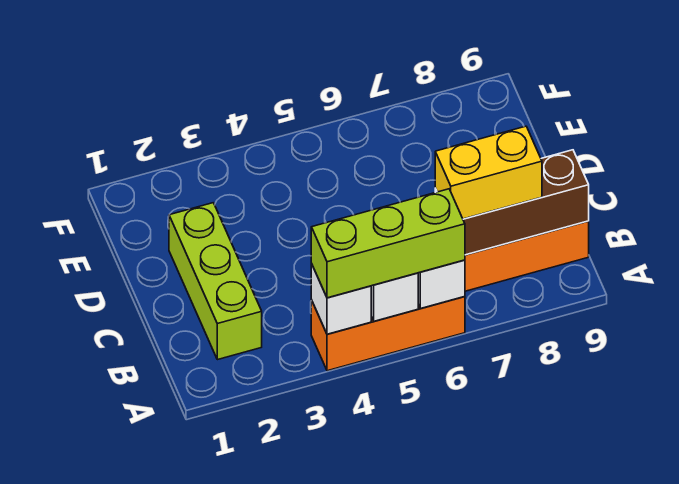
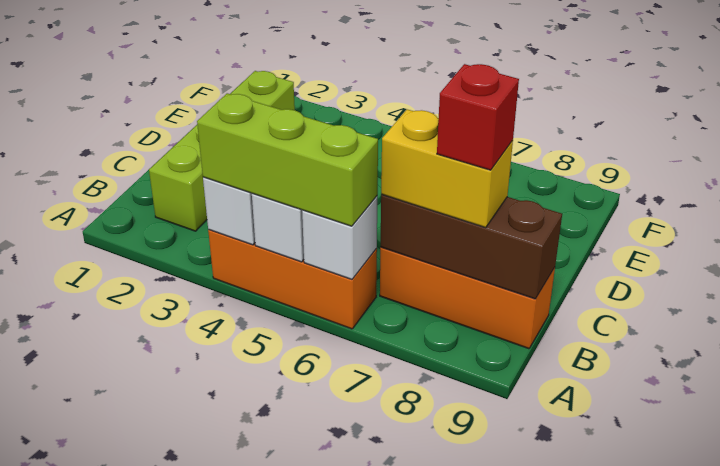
lime brick B2:D2 level 1 -> lime brick B2:E2 level 1
none -> red brick B8 level 4

